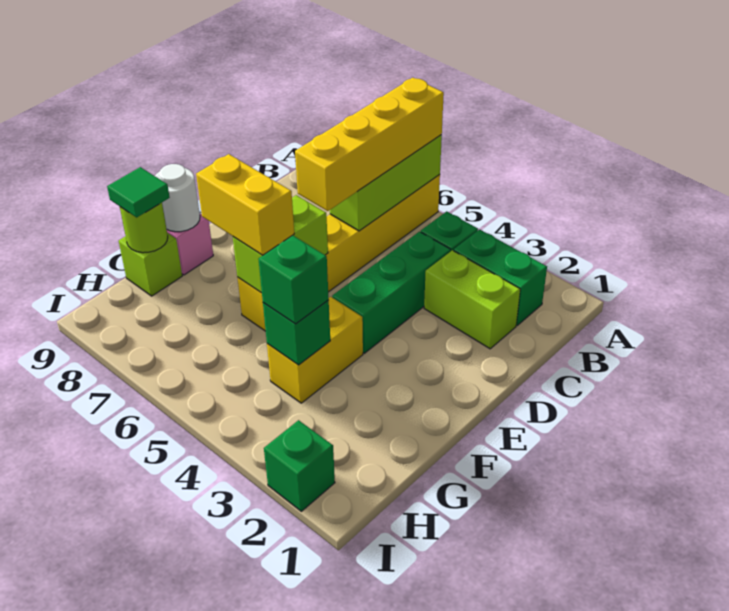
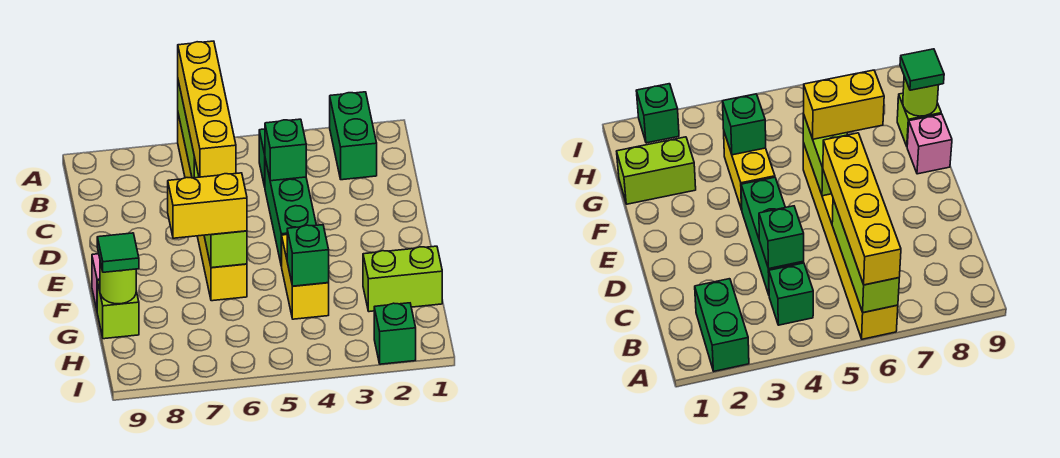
green brick B2:B3 level 1 -> green brick A2:B2 level 1
lime brick C2:C3 level 1 -> lime brick G1:G2 level 1
white round brick F9 level 2 -> none
green brick G4 level 3 -> green brick C4 level 2

